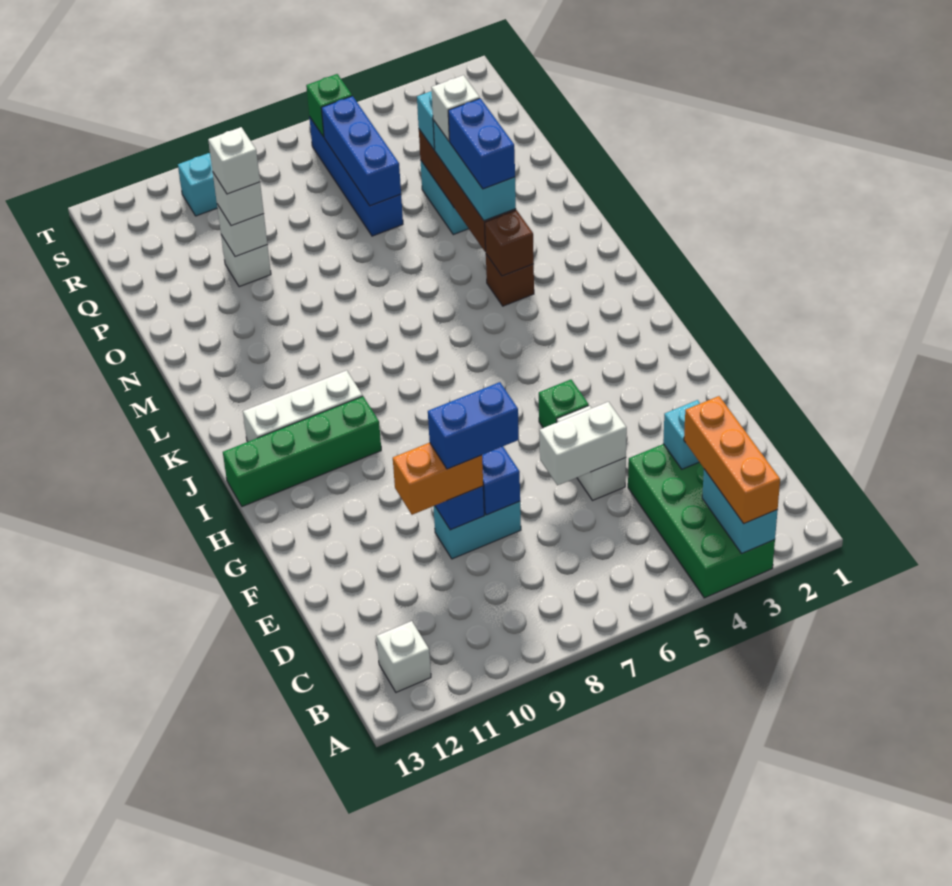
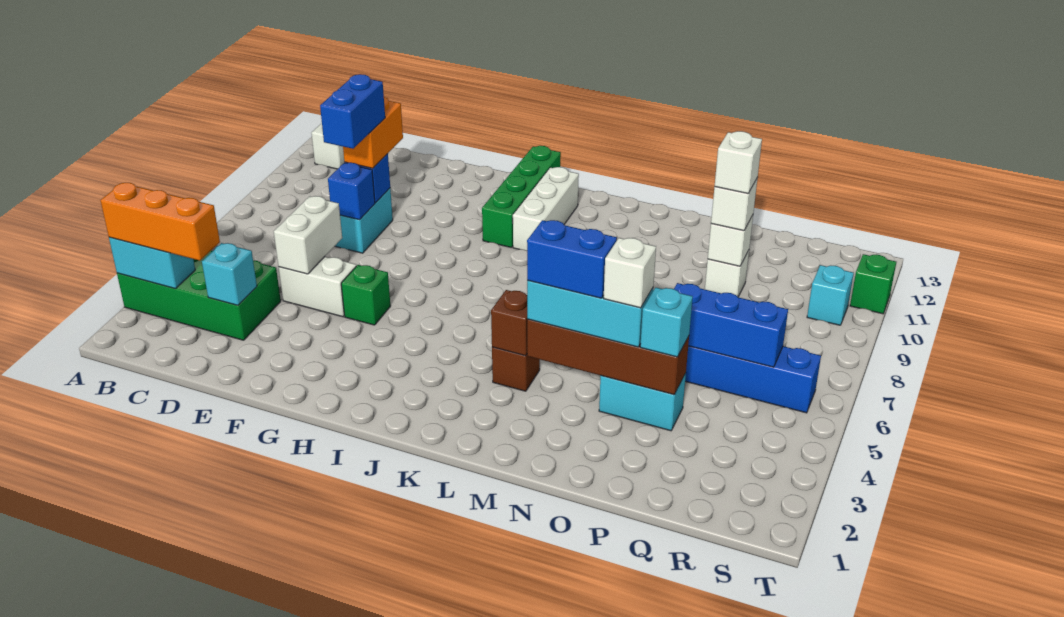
green brick S6 level 2 -> green brick T11 level 1

